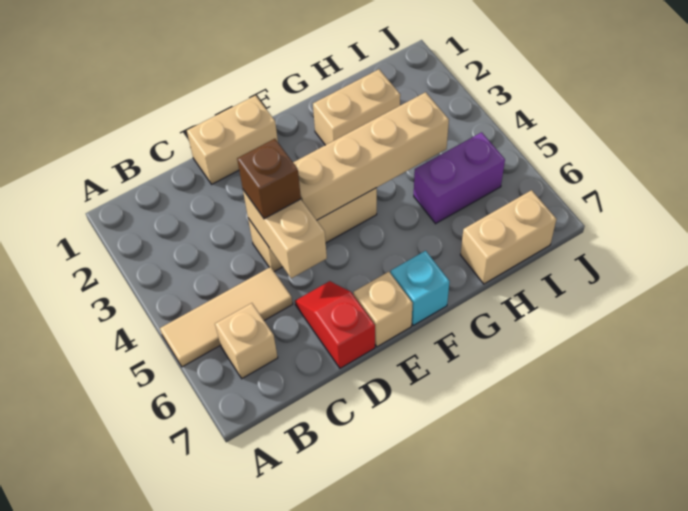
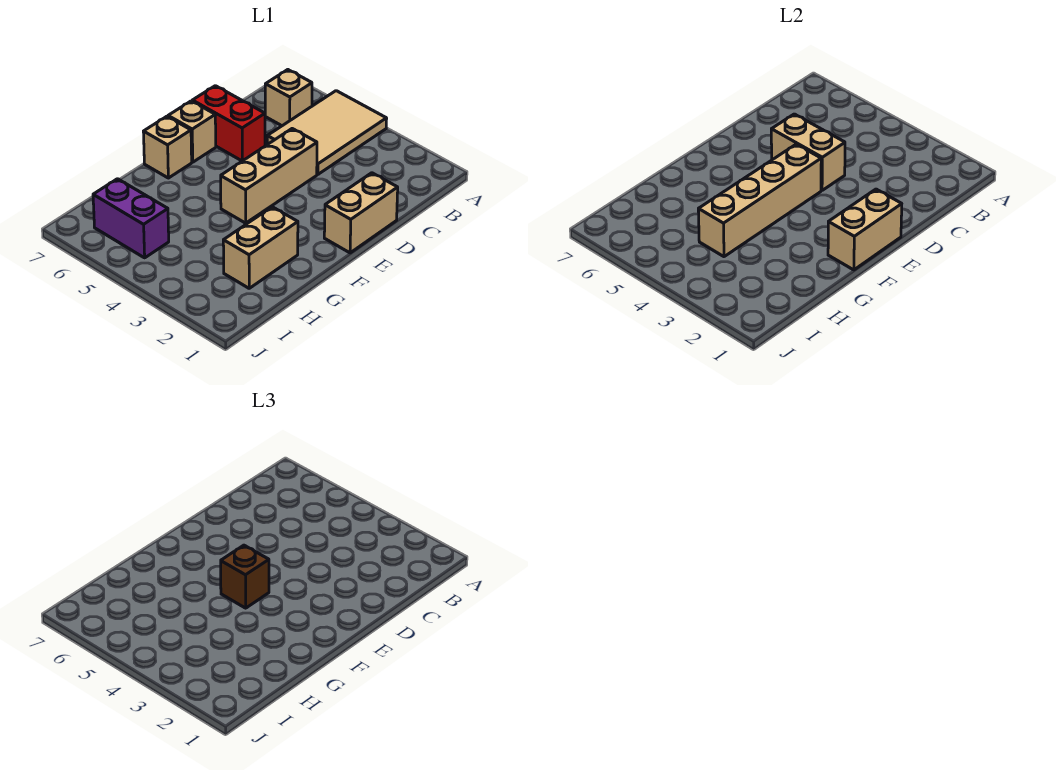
tan tile A5:C5 level 1 -> tan tile A4:C5 level 1
brown brick D4 level 3 -> brown brick F4 level 3
red slope D6:D7 level 1 top 7 -> red brick D6:D7 level 1
cyan brick F7 level 1 -> tan brick F7 level 1
purple brick H5:I5 level 1 -> purple brick I5:I6 level 1
tan brick H7:I7 level 1 -> tan brick E1:F1 level 2

